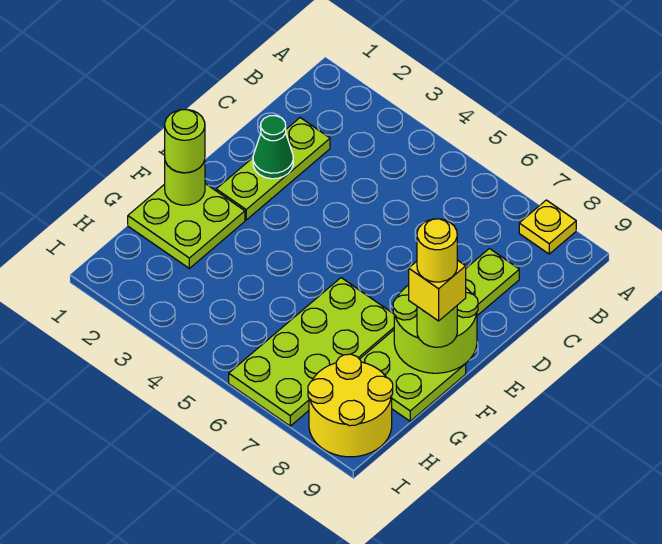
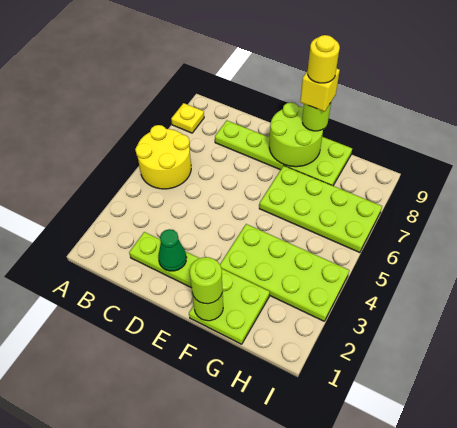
none -> lime plate F3:I4 level 1
yellow round brick H8:I9 level 1 -> yellow round brick A5:B6 level 1

